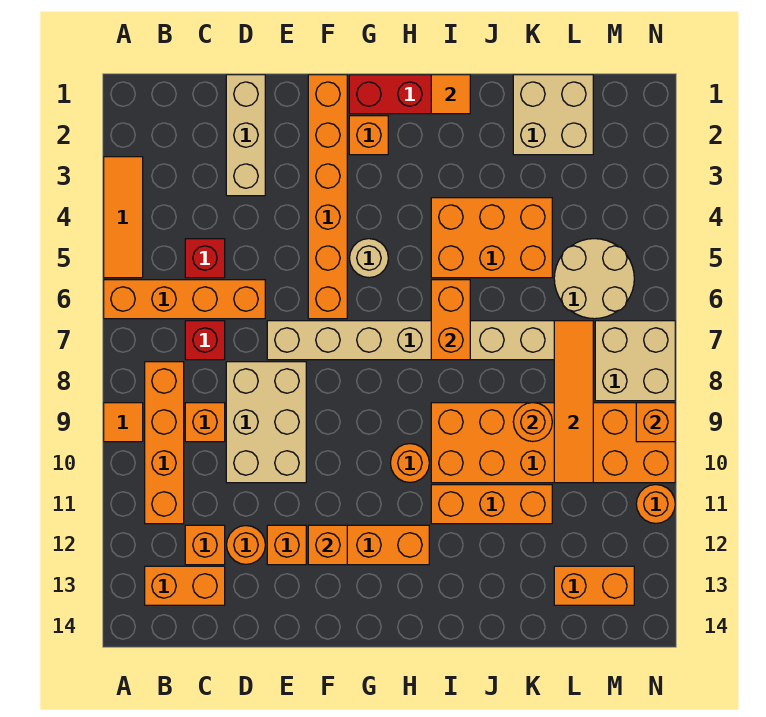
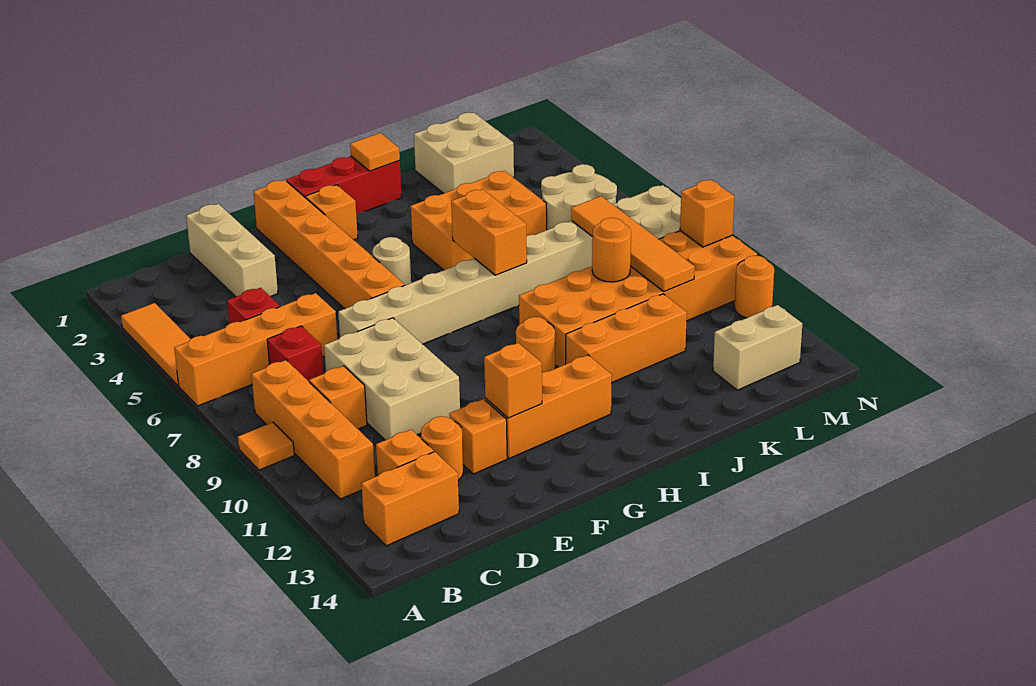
orange brick L13:M13 level 1 -> tan brick L13:M13 level 1

